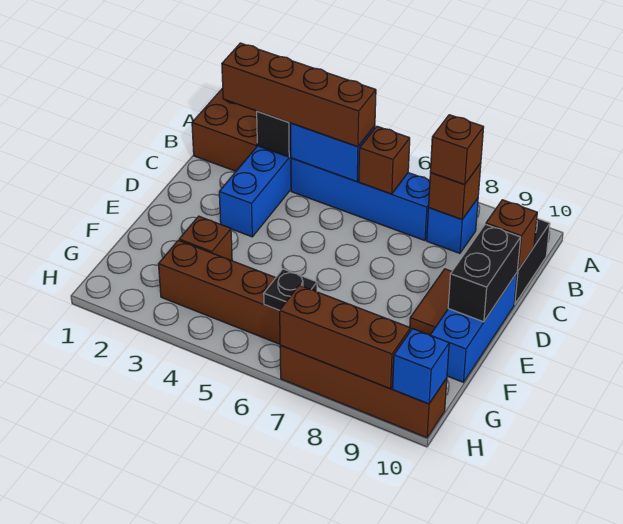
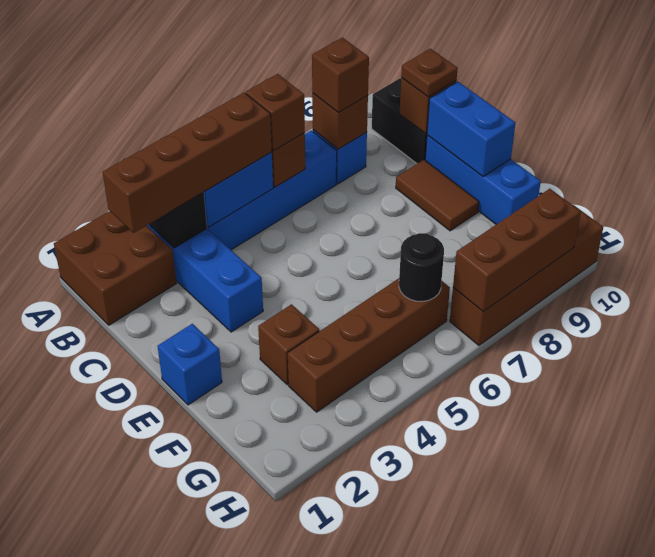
none -> brown brick B6 level 3
none -> brown plate C10 level 3
black brick D10:E10 level 2 -> blue brick D10:E10 level 2
black plate G6 level 2 -> black round brick G6 level 2
blue brick H10 level 2 -> blue brick E1 level 1

